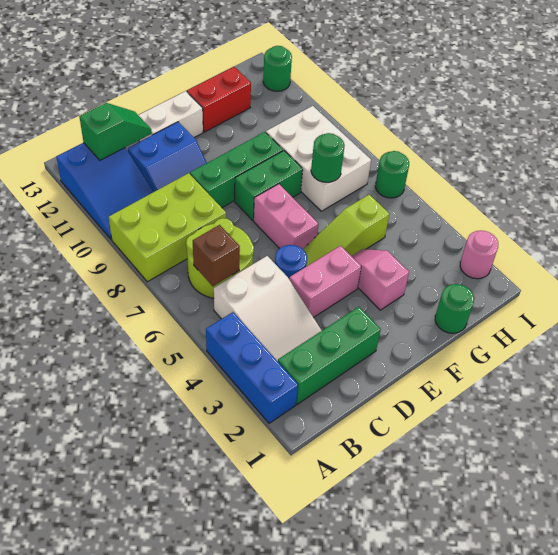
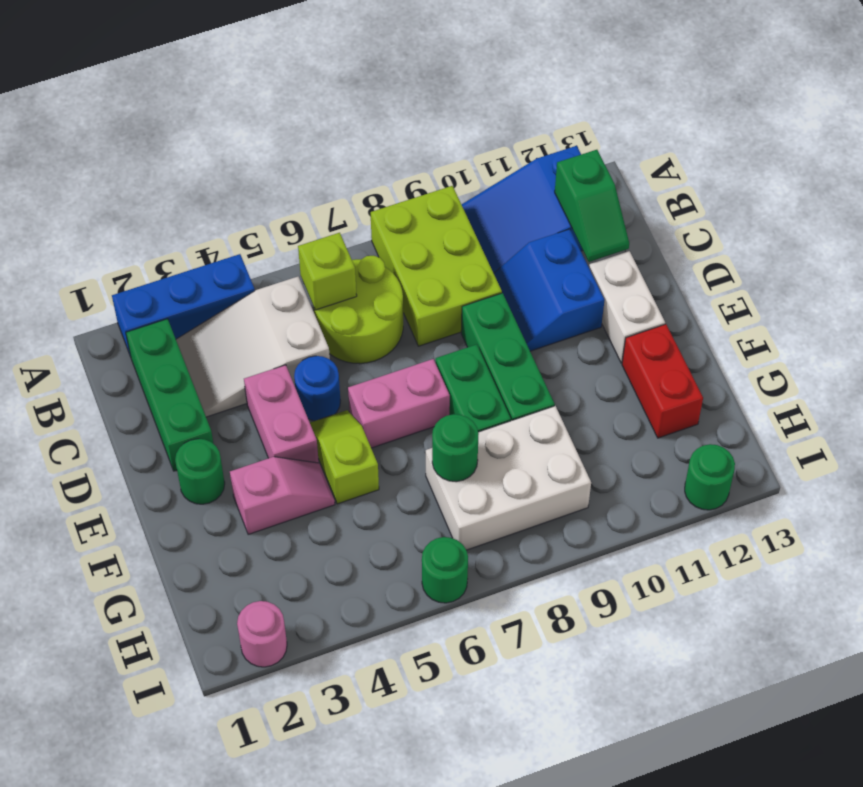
brown brick B6 level 2 -> lime brick B6 level 2
lime slope E5:G5 level 1 top G -> lime slope E5:F5 level 1 top F
green round brick G1 level 1 -> green round brick E2 level 1

